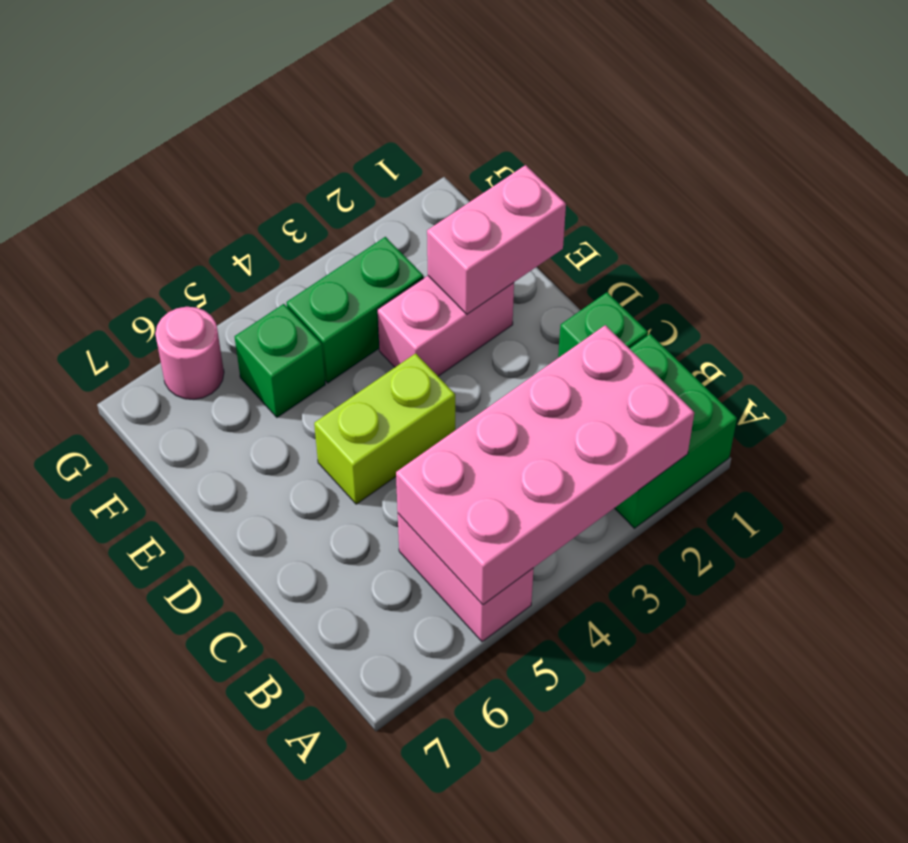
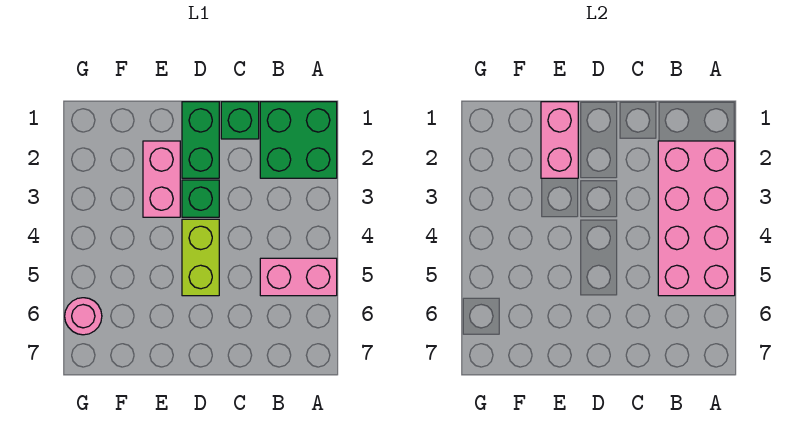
green brick F3:F4 level 1 -> green brick D1:D2 level 1
green brick F5 level 1 -> green brick D3 level 1

